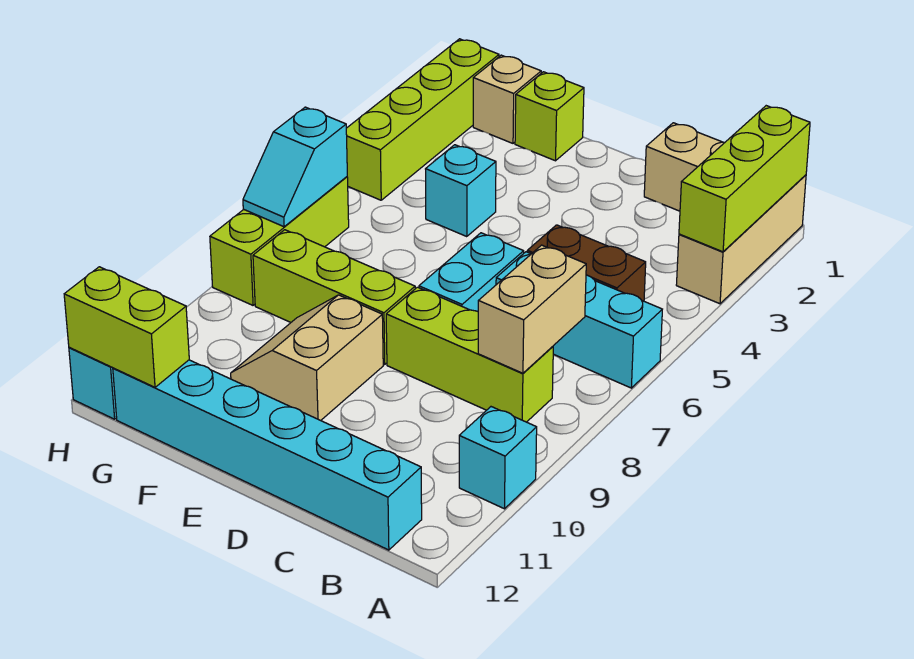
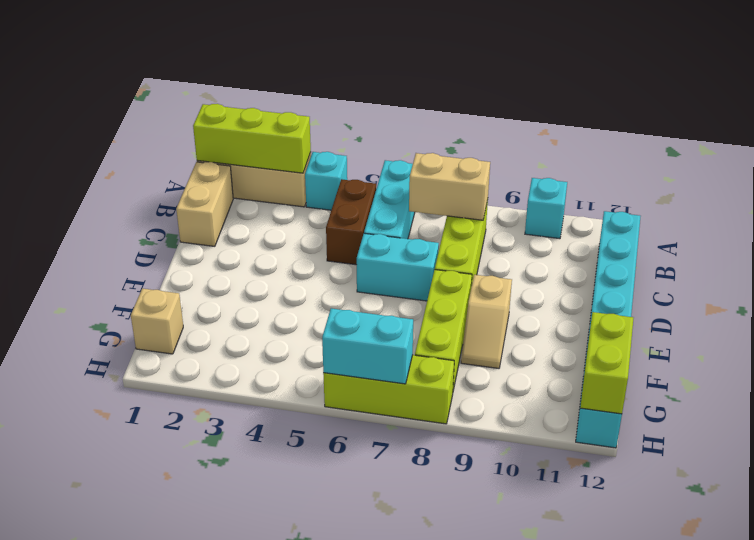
tan slope E9:F10 level 1 top E -> tan slope E9:F9 level 1 top E
lime brick F1 level 1 -> none
cyan brick F4 level 1 -> cyan brick A4 level 1
lime brick H1:H4 level 1 -> none
cyan slope H6:H7 level 2 top 6 -> cyan brick H6:H7 level 2

